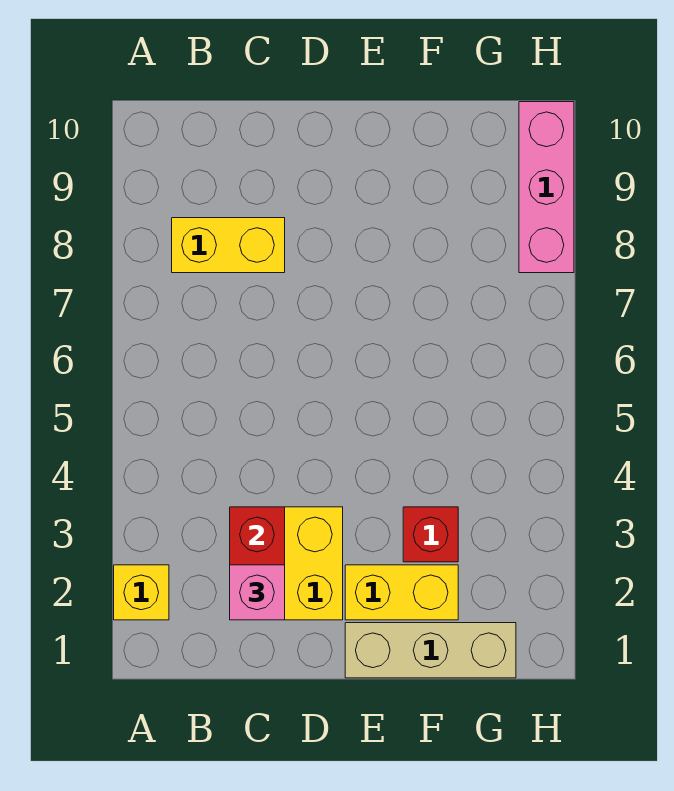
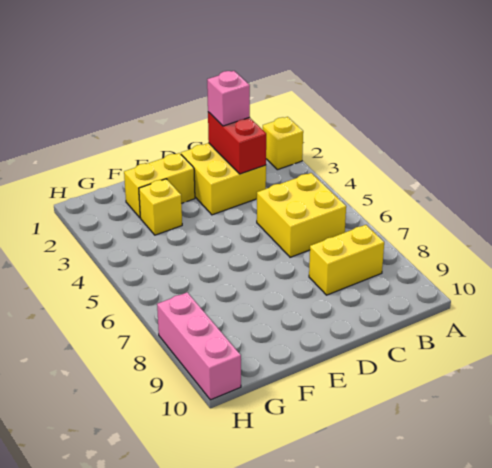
none -> yellow brick B5:C6 level 1
tan brick E1:G1 level 1 -> none
red brick F3 level 1 -> yellow brick F3 level 1

